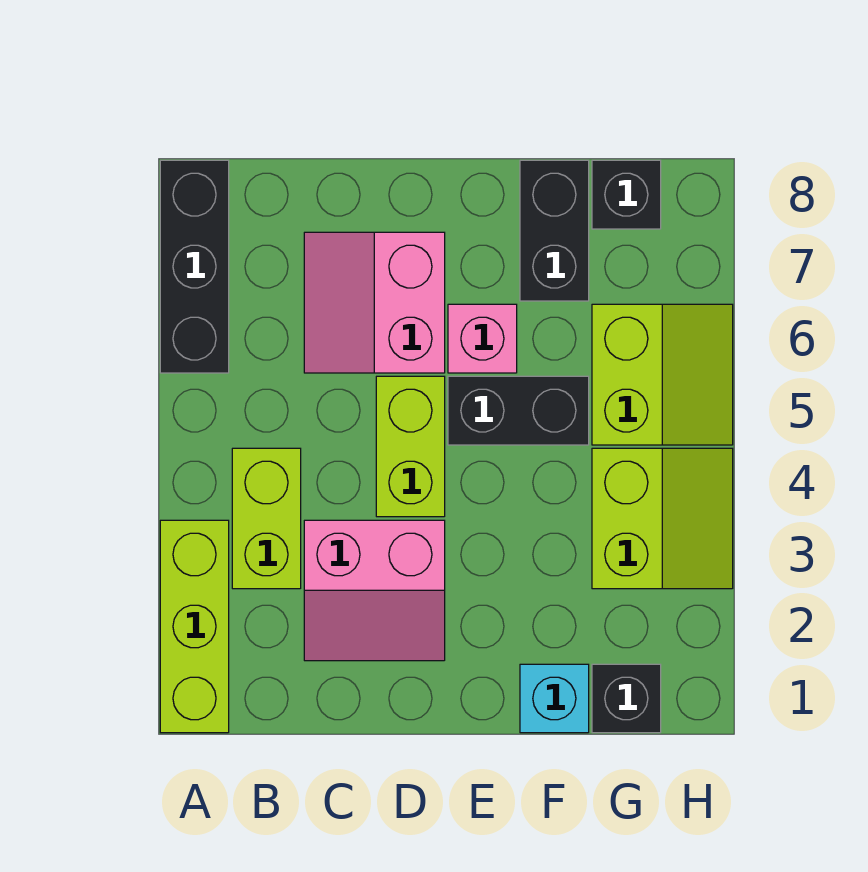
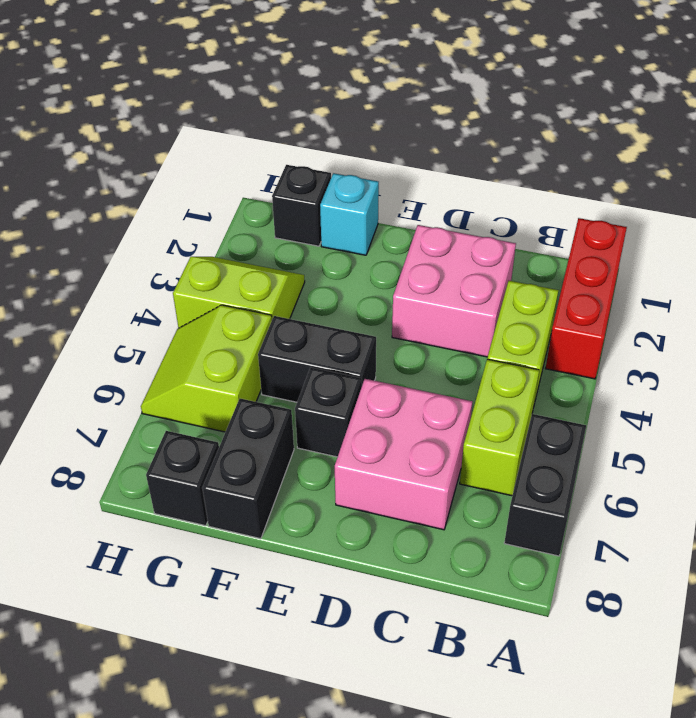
lime brick A1:A3 level 1 -> red brick A1:A3 level 1
black brick A6:A8 level 1 -> black brick A6:A7 level 1
pink slope C2:D3 level 1 top 3 -> pink brick C2:D3 level 1
pink slope C6:D7 level 1 top D -> pink brick C6:D7 level 1
lime brick D4:D5 level 1 -> lime brick B5:B6 level 1
pink brick E6 level 1 -> black brick E6 level 1
lime slope G3:H4 level 1 top G -> lime slope G3:H4 level 1 top 4

